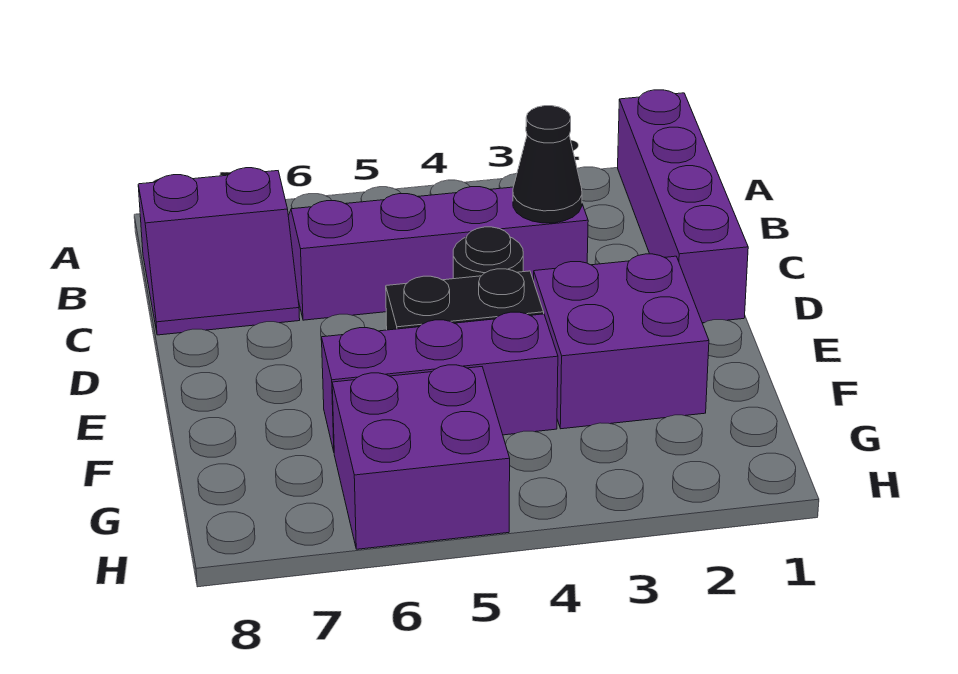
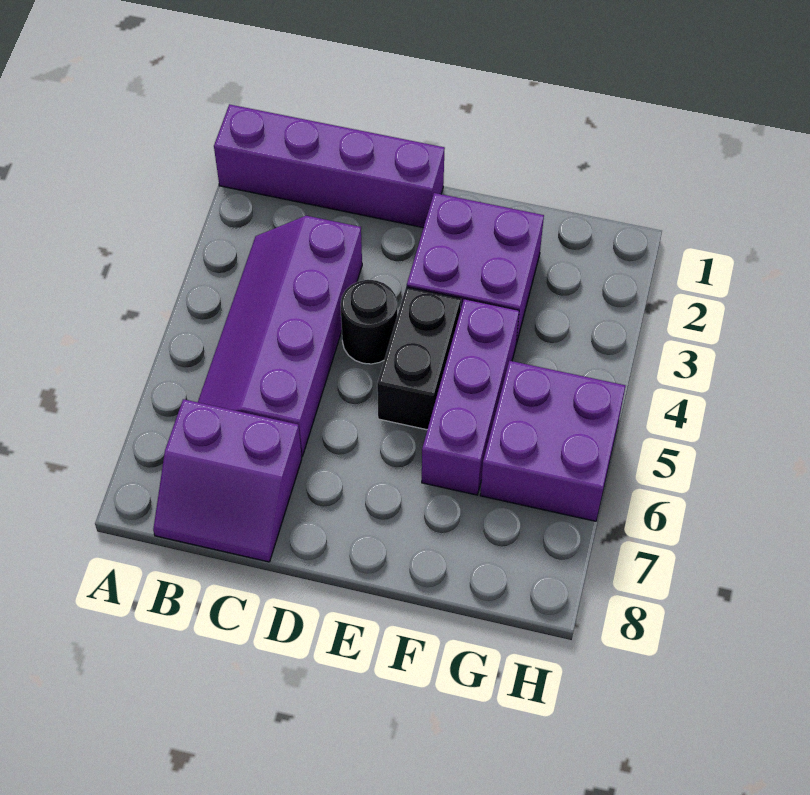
purple slope B7:C8 level 1 top B -> purple slope B7:C8 level 1 top 7
black cone C3 level 2 -> none

